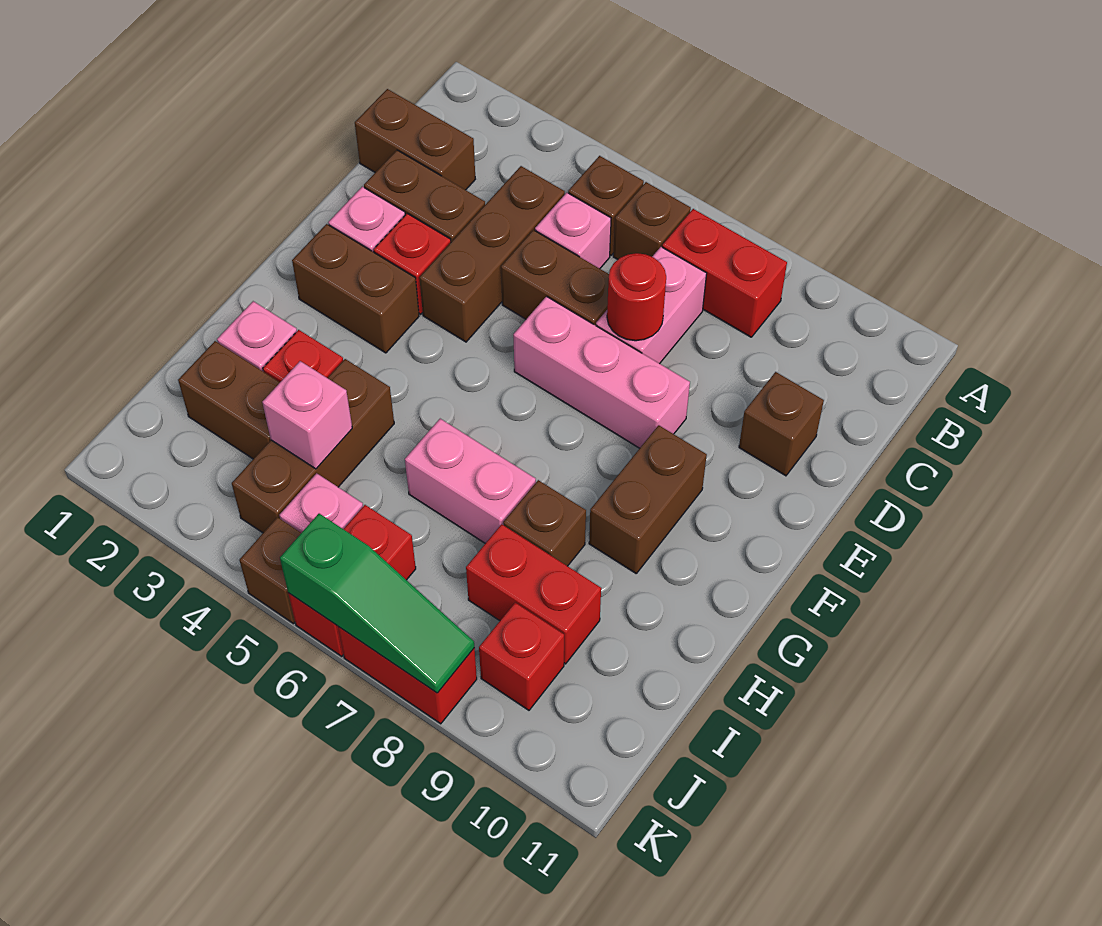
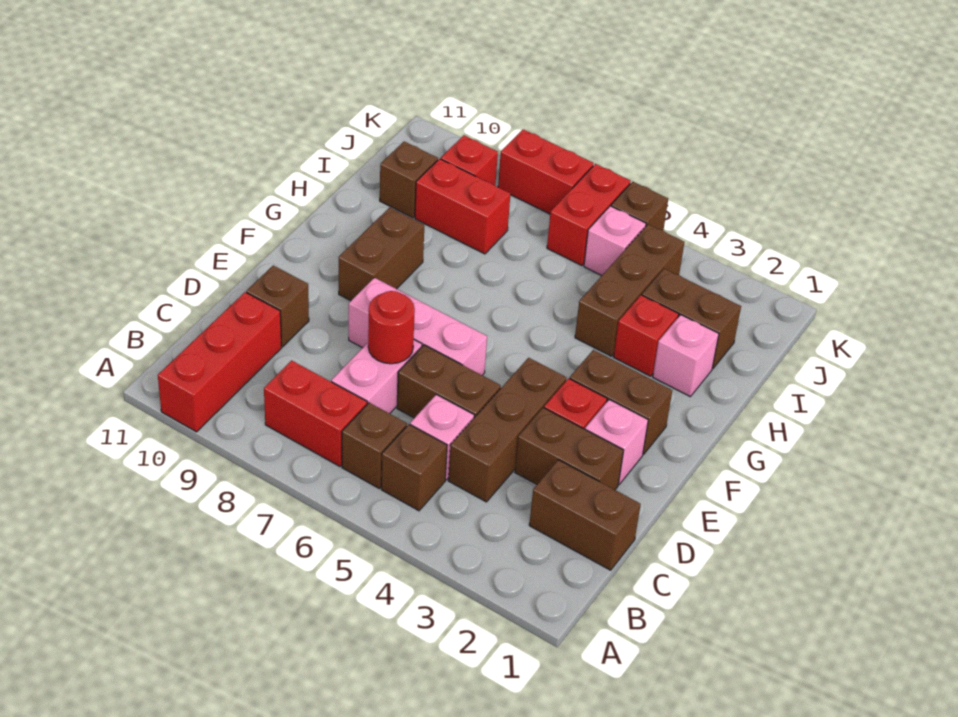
none -> red brick A10:C10 level 1
pink brick H6:H7 level 1 -> none
brown brick H8 level 1 -> brown brick I10 level 1
pink brick I4 level 2 -> none
green slope K6:K8 level 2 top 6 -> none

